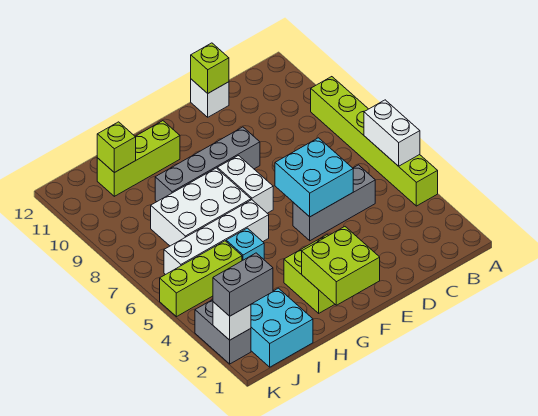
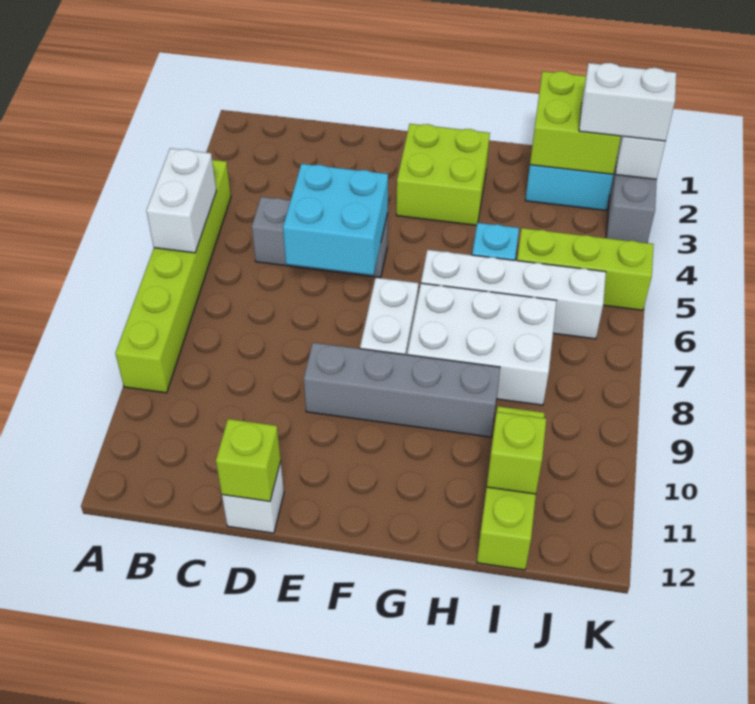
lime brick F1:G2 level 2 -> lime brick I1:J2 level 2
lime brick G11:I11 level 1 -> lime brick I10:I12 level 1
grey brick J2:K2 level 3 -> white brick J2:K2 level 3

